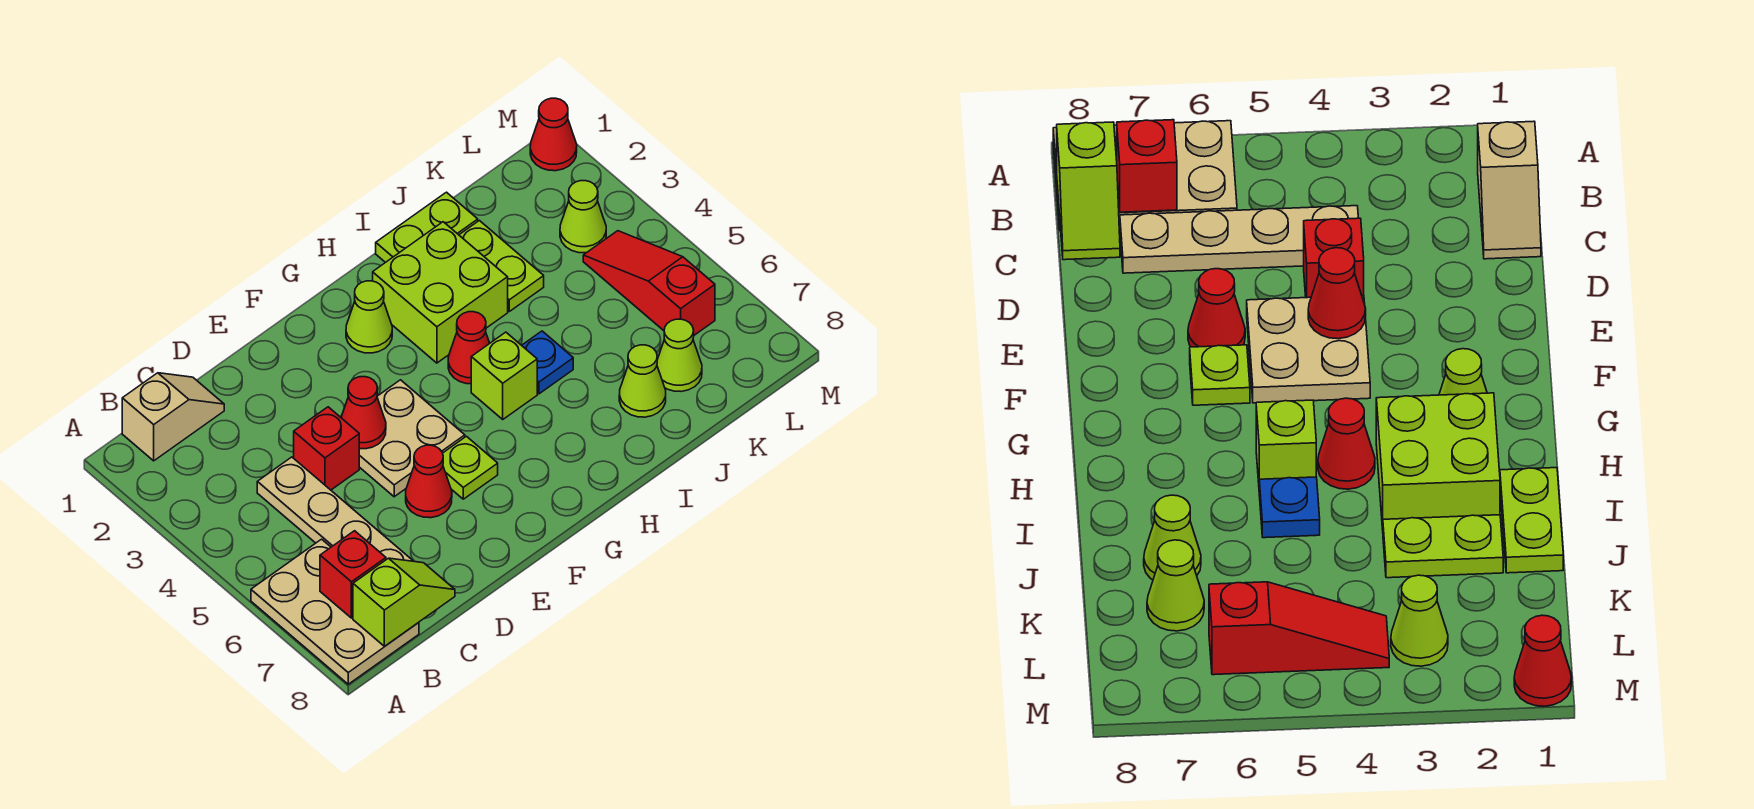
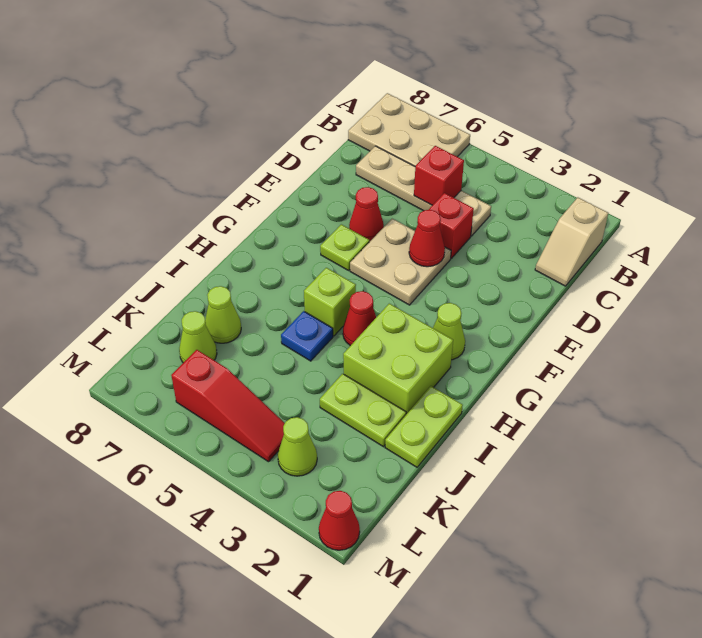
red brick B7 level 2 -> red brick C5 level 2
lime slope B8:C8 level 2 top B -> none

